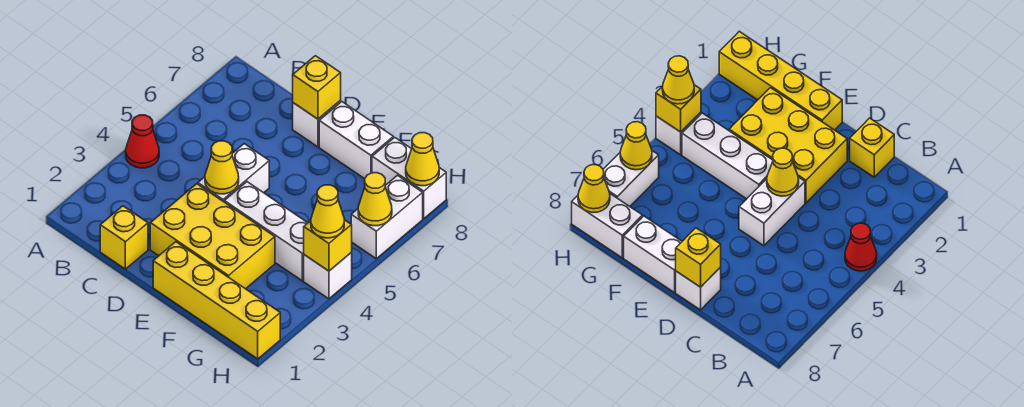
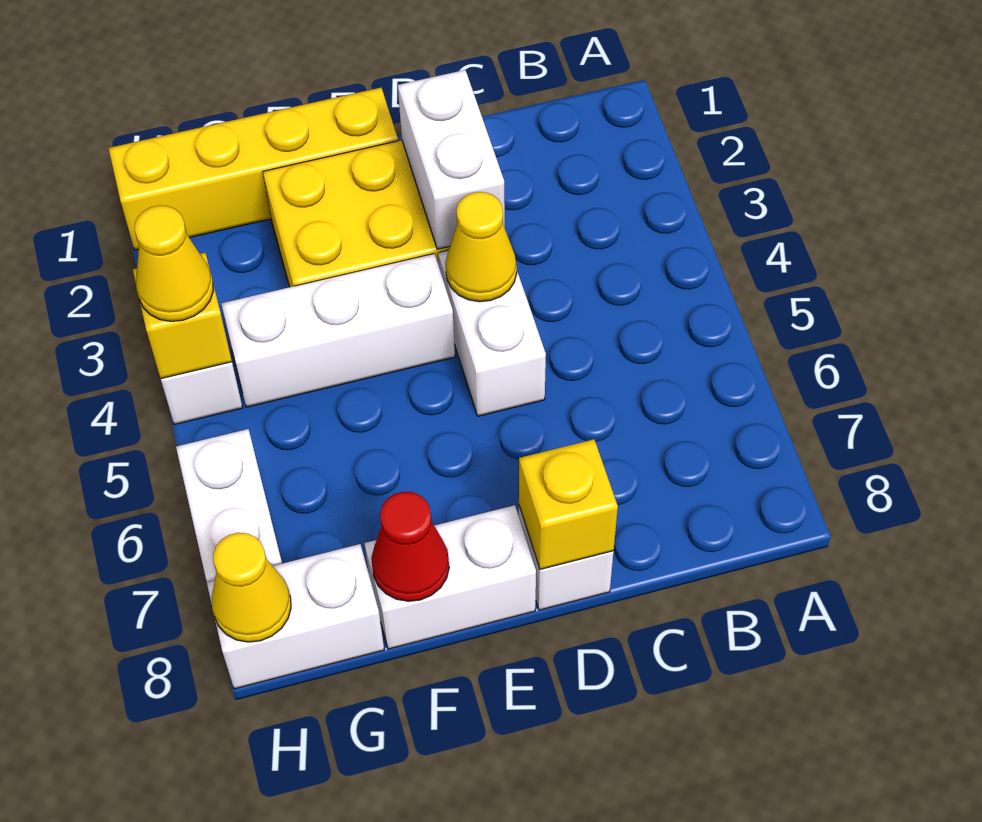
red cone A4 level 1 -> red cone F8 level 2
yellow brick C1 level 1 -> none
none -> white brick D2:D3 level 2
yellow cone H6 level 2 -> none

